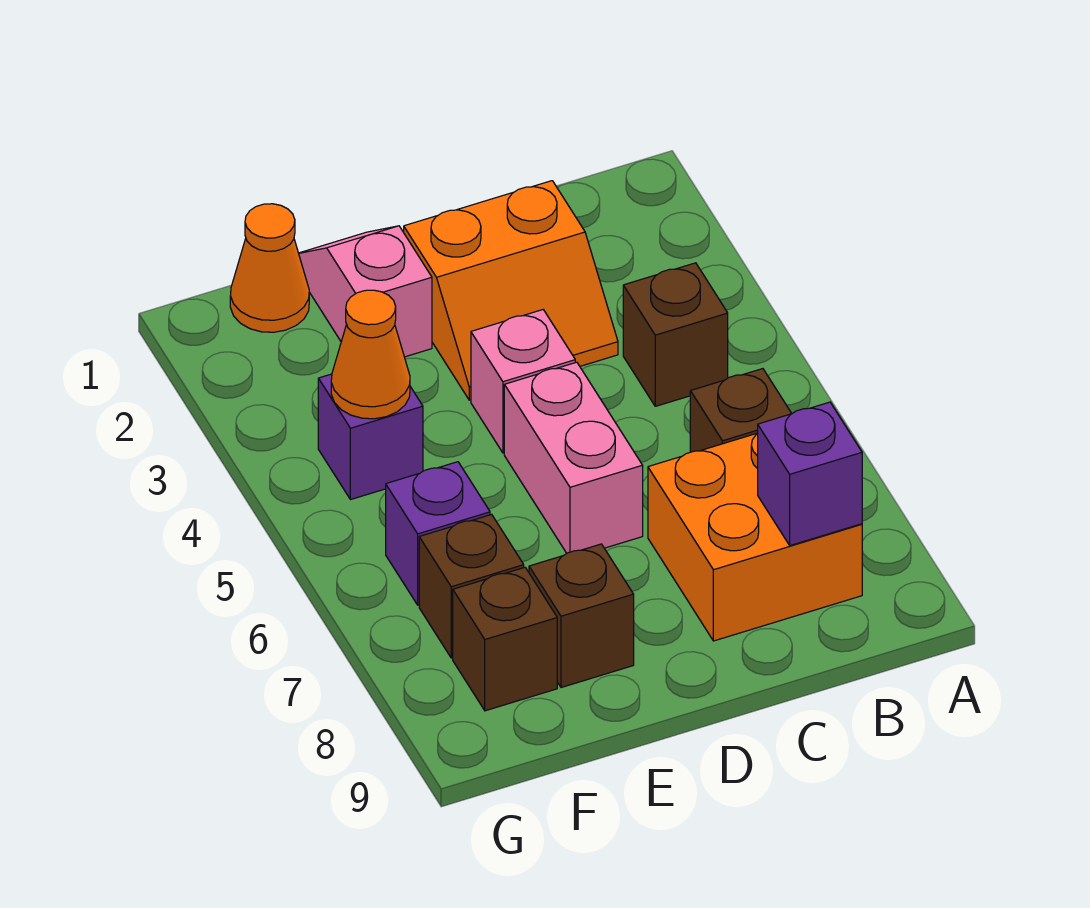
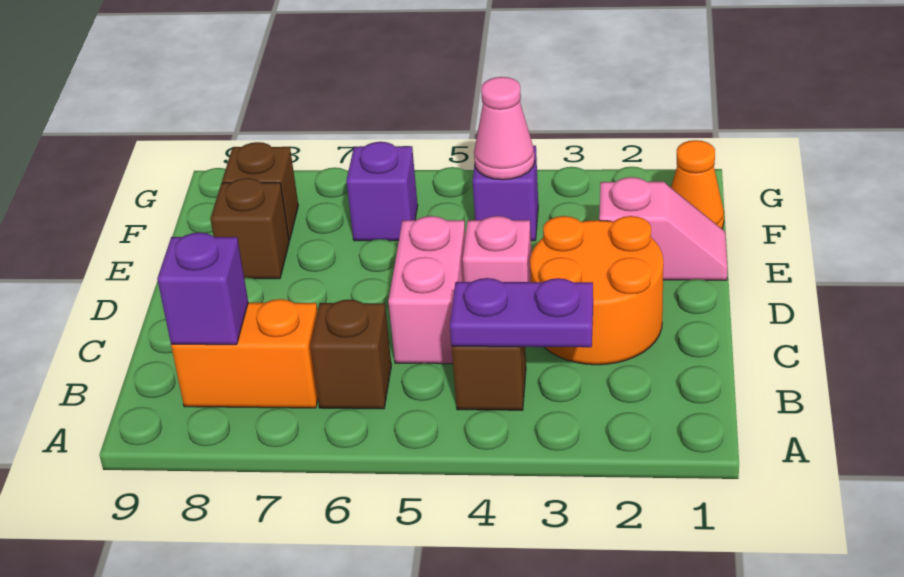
none -> purple plate B3:B4 level 2
orange brick B7:C8 level 1 -> orange brick B7:B8 level 1
orange slope C2:D3 level 1 top 2 -> orange round brick C2:D3 level 1
pink brick D5:D6 level 1 -> pink brick C5:D5 level 1
orange cone F4 level 2 -> pink cone F4 level 2
brown brick F7 level 1 -> none

